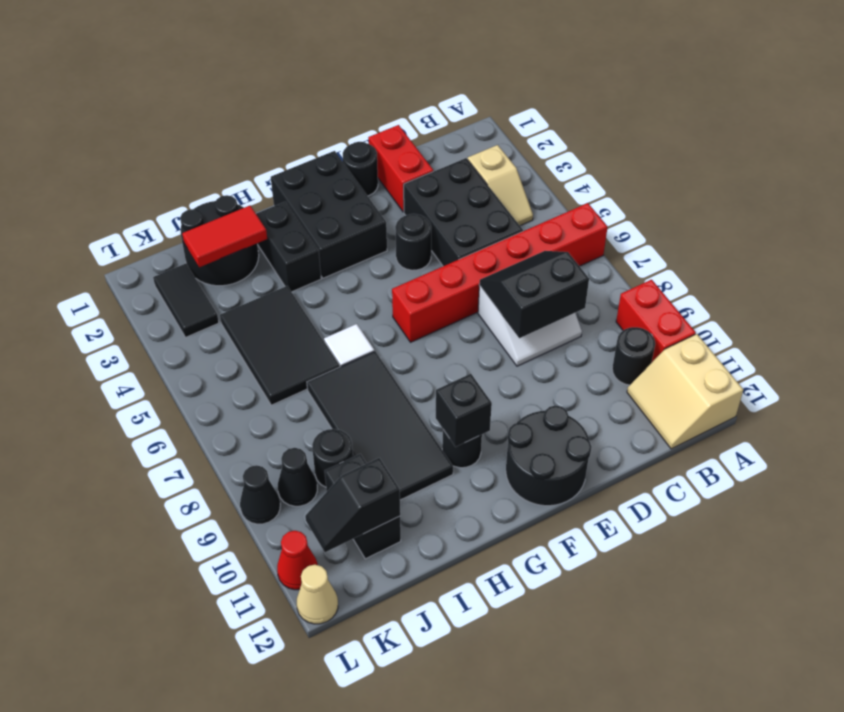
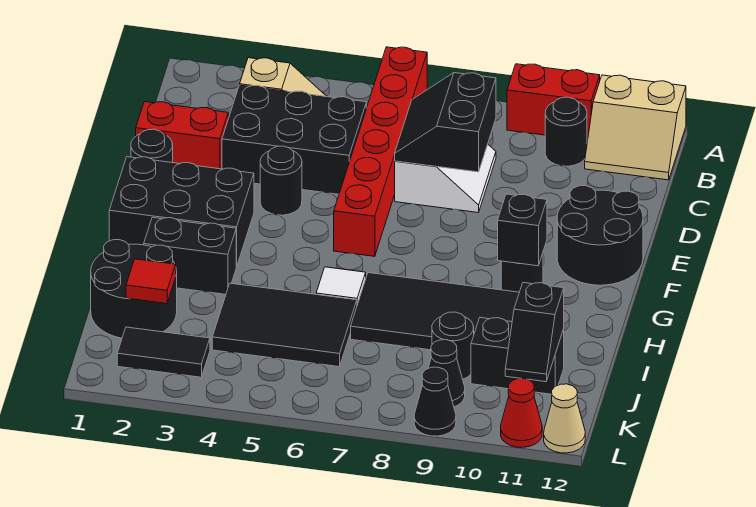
red tile I2:J2 level 2 -> red tile J2 level 2

